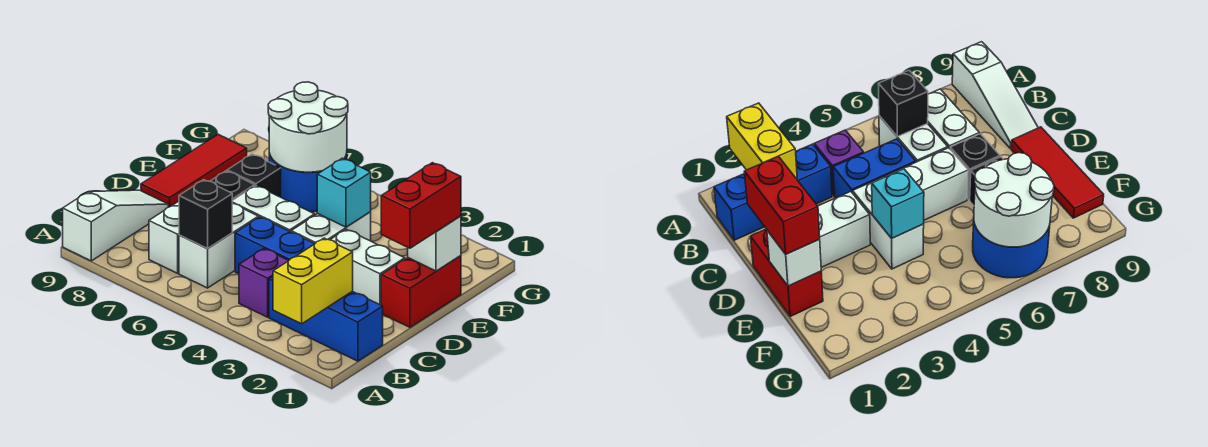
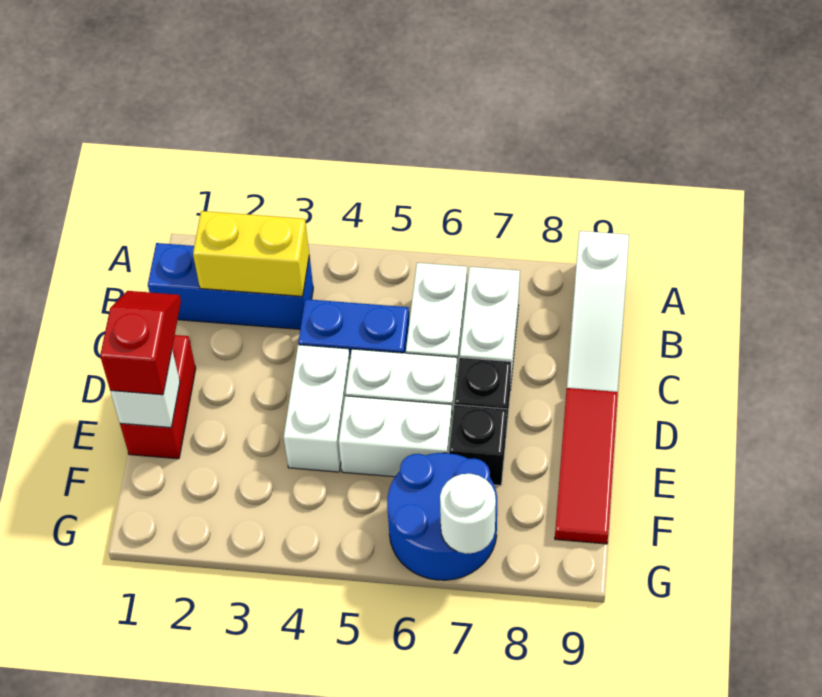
yellow brick A2:B2 level 2 -> yellow brick B2:B3 level 2
purple brick B4 level 1 -> none
black brick B6 level 2 -> none
red brick D1:E1 level 3 -> red slope D1:E1 level 3 top E
white brick D2:D3 level 1 -> white brick E5:E6 level 1
cyan brick E4 level 2 -> none
white round brick F6:G7 level 2 -> white round brick G7 level 2

